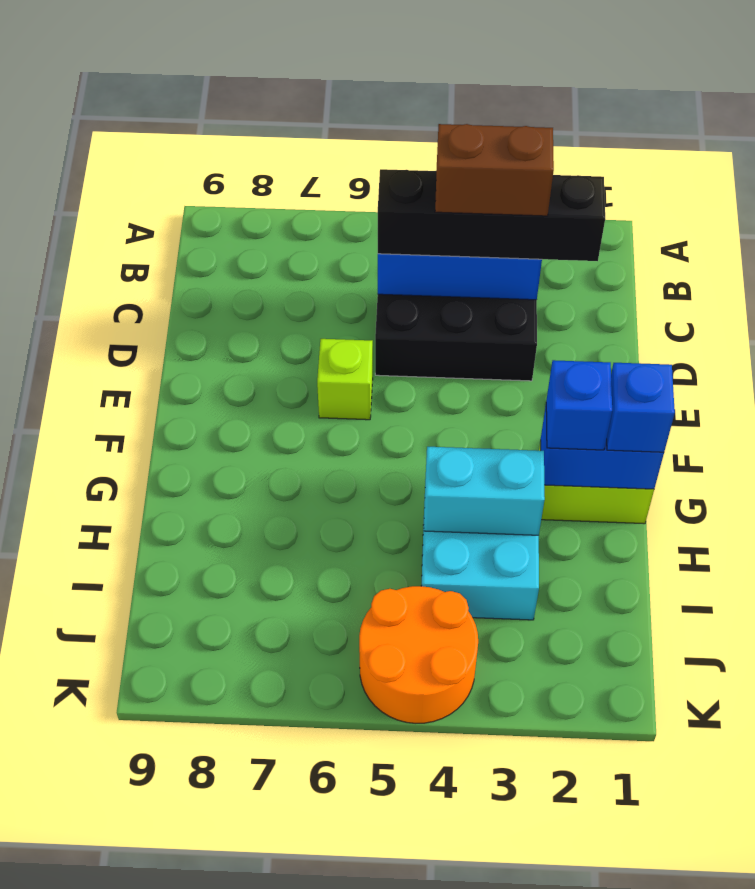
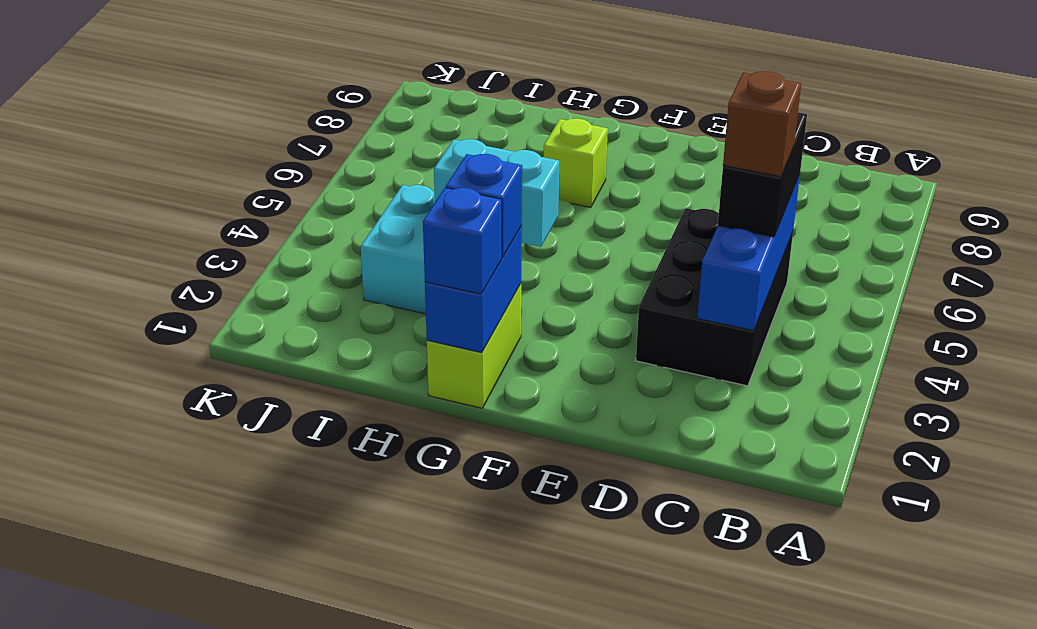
black brick C2:C5 level 3 -> black brick C4:C5 level 3
brown brick C3:C4 level 4 -> brown brick C4 level 4
lime brick E6 level 1 -> lime brick G7 level 1
cyan brick H3:H4 level 2 -> cyan brick G4:H4 level 2
orange round brick J4:K5 level 1 -> none

